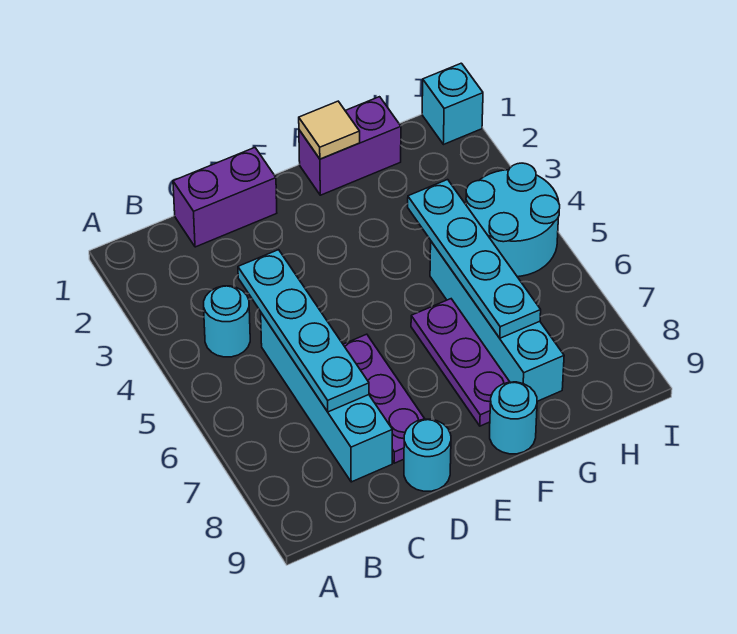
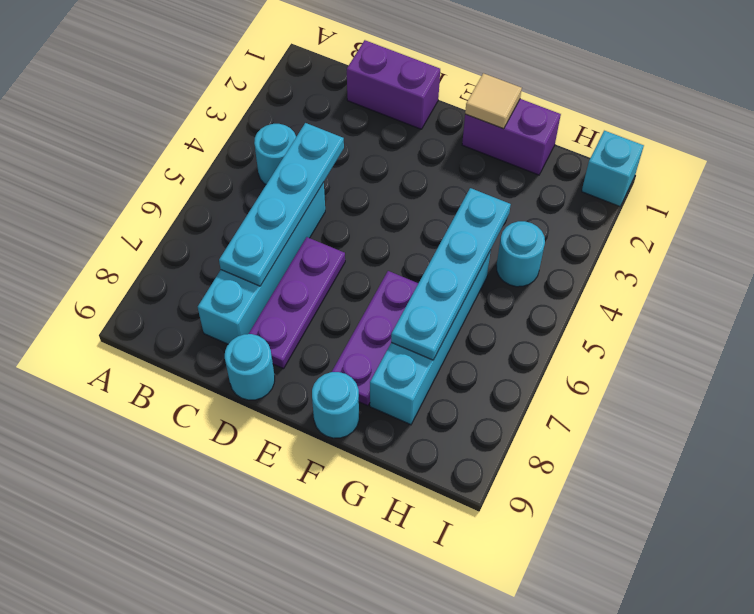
cyan round brick H4:I5 level 1 -> cyan round brick H4 level 1

